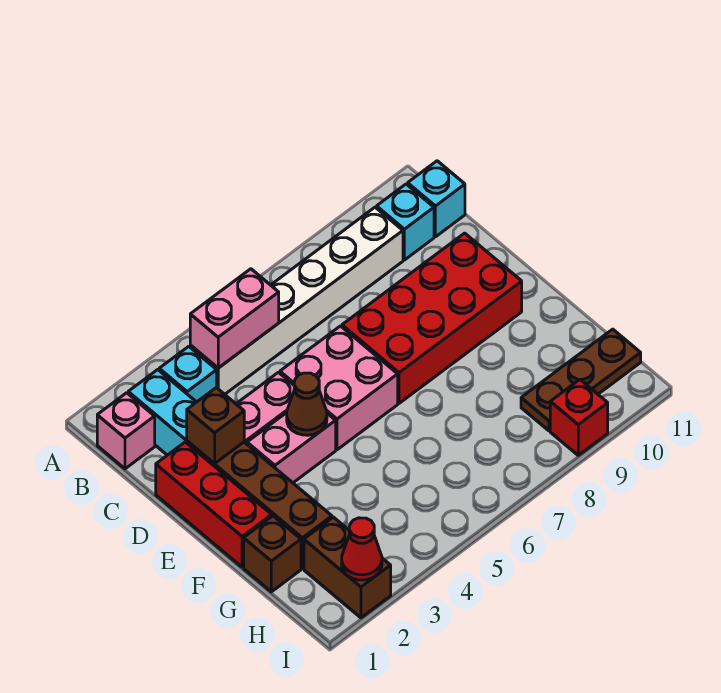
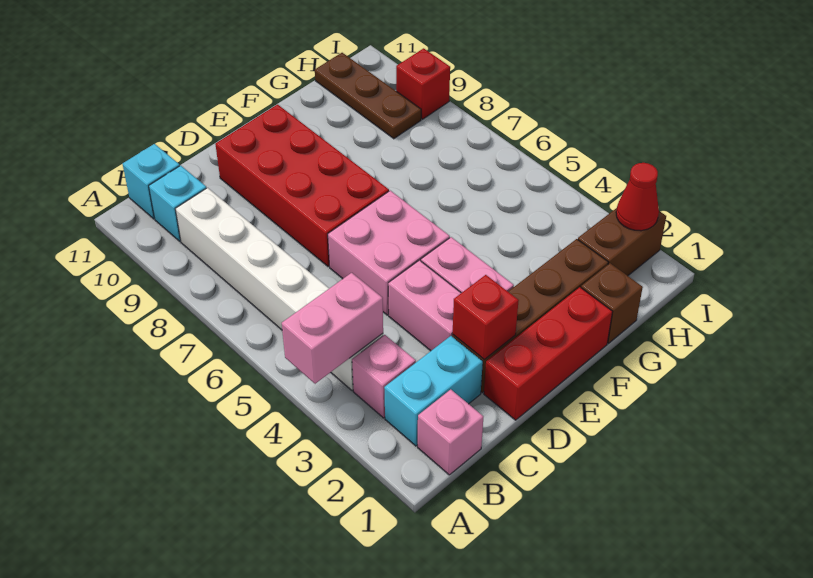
cyan brick B3 level 1 -> pink brick B3 level 1
pink brick B4:B5 level 2 -> pink brick A4:B4 level 2
brown brick D2 level 2 -> red brick D2 level 2
brown cone E4 level 2 -> none

